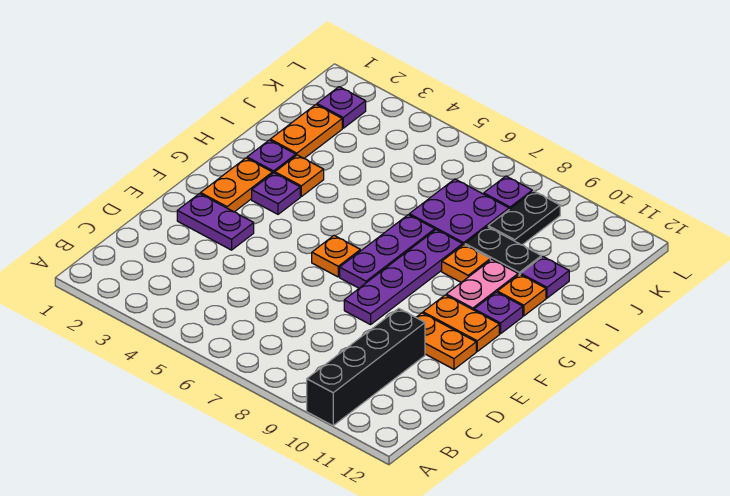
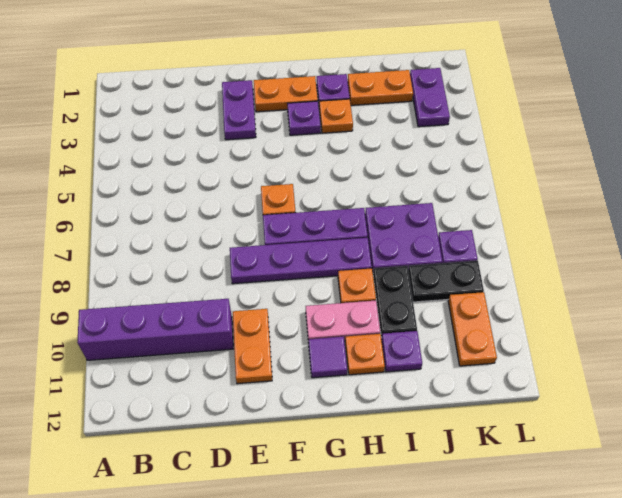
black brick A10:D10 level 1 -> purple brick A10:D10 level 1
orange plate F10:F11 level 1 -> orange plate K10:K11 level 1
purple plate G11 level 1 -> purple tile G11 level 1
purple plate K2 level 1 -> purple plate K2:K3 level 1

